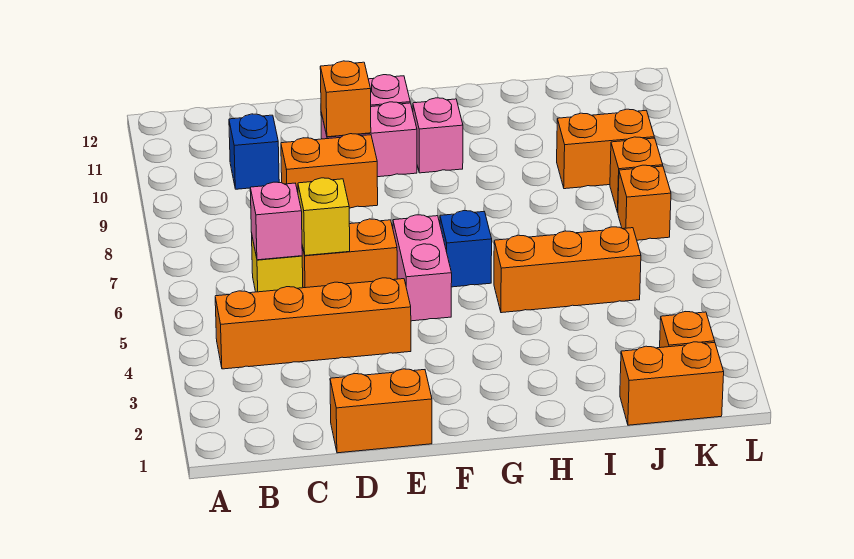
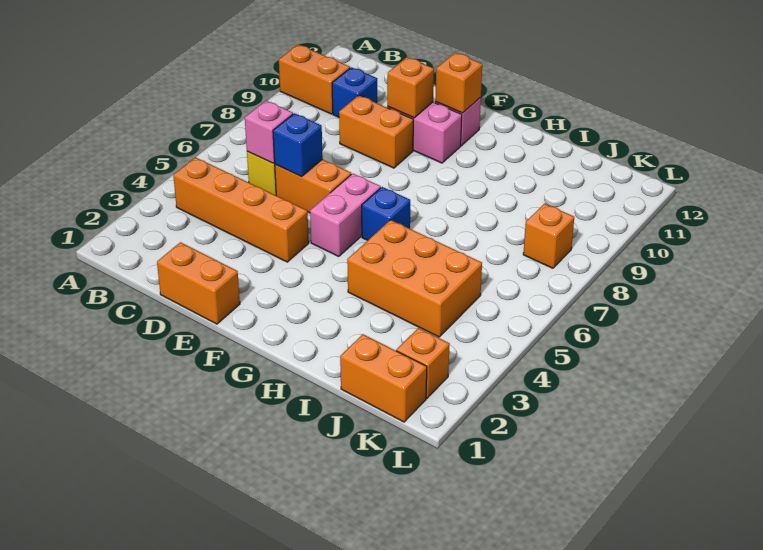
yellow brick D6 level 2 -> blue brick D6 level 2
pink brick G10 level 1 -> none
orange brick H5:J5 level 1 -> orange brick H4:J5 level 1
orange brick J9:K9 level 1 -> orange brick A10:B10 level 1
orange brick K7 level 1 -> orange brick F11 level 2

